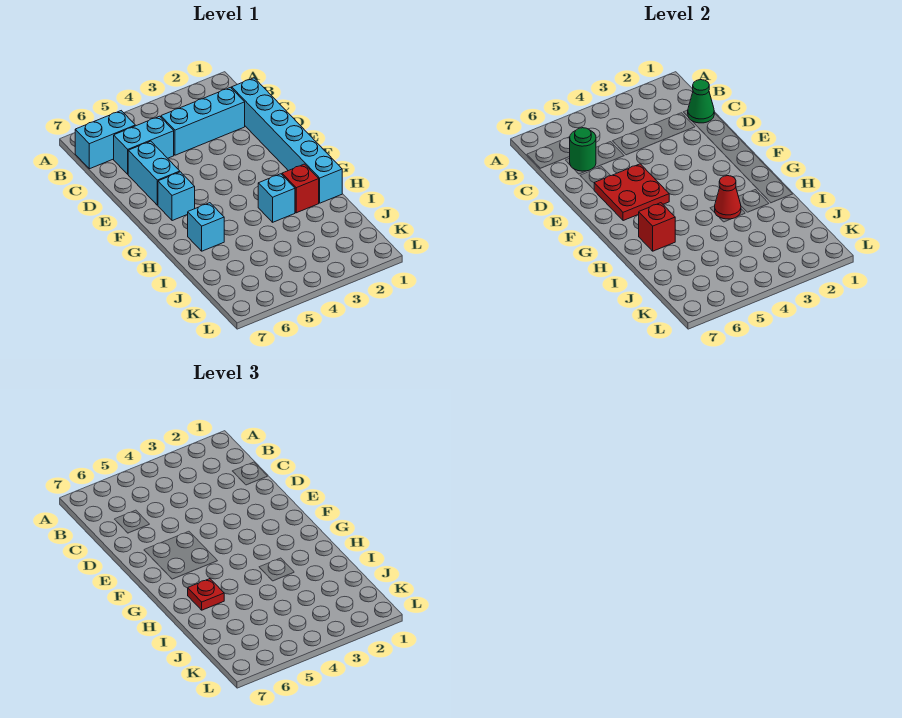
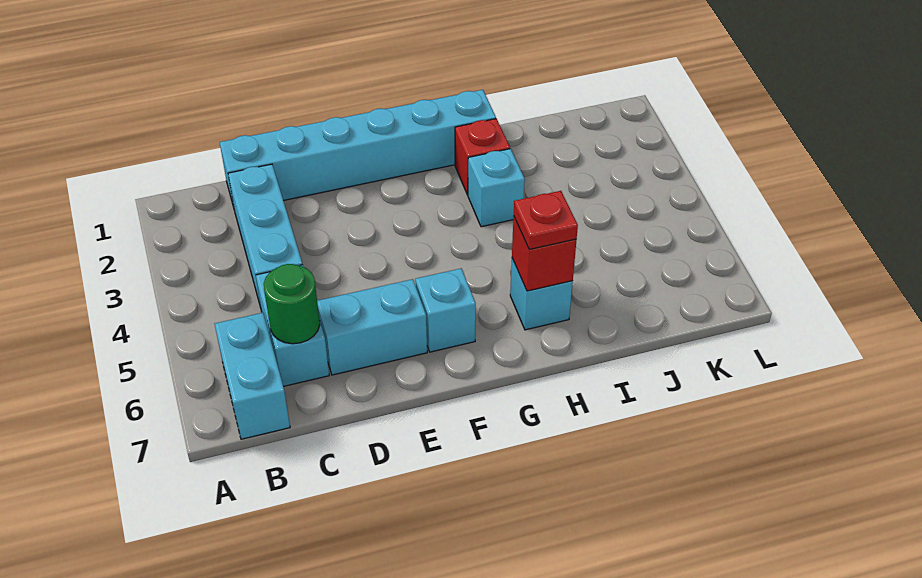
green cone C1 level 2 -> none
red plate E5:F6 level 2 -> none
red cone H3 level 2 -> none

